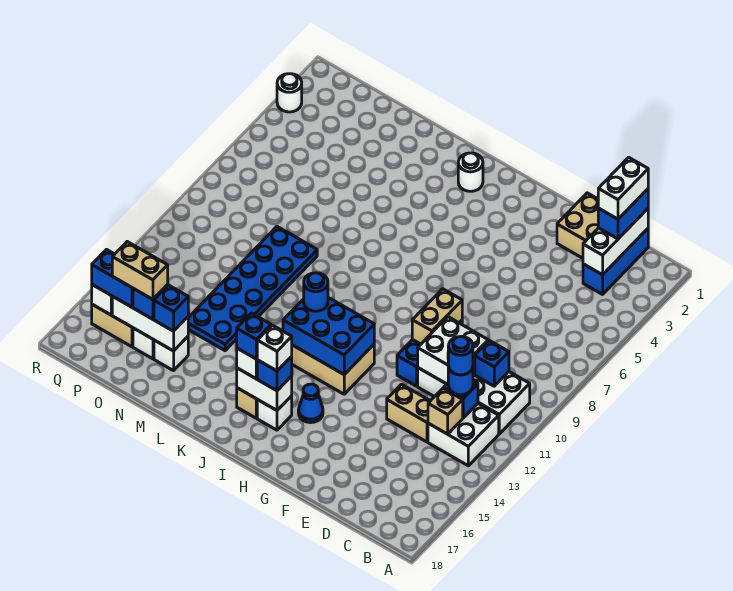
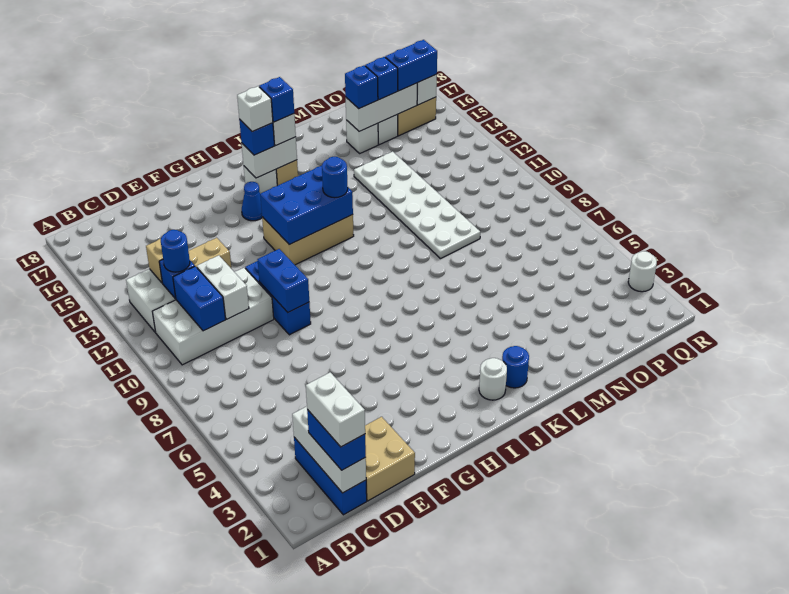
blue brick C10 level 2 -> blue brick C10:C11 level 2
blue round brick C12 level 4 -> blue round brick K2 level 1
white brick D10:E11 level 2 -> white brick D10:D11 level 2
tan brick F9:F10 level 2 -> blue brick F9:F10 level 2
blue plate M9:N14 level 1 -> white plate M9:N14 level 1
tan brick O16:P16 level 4 -> none

